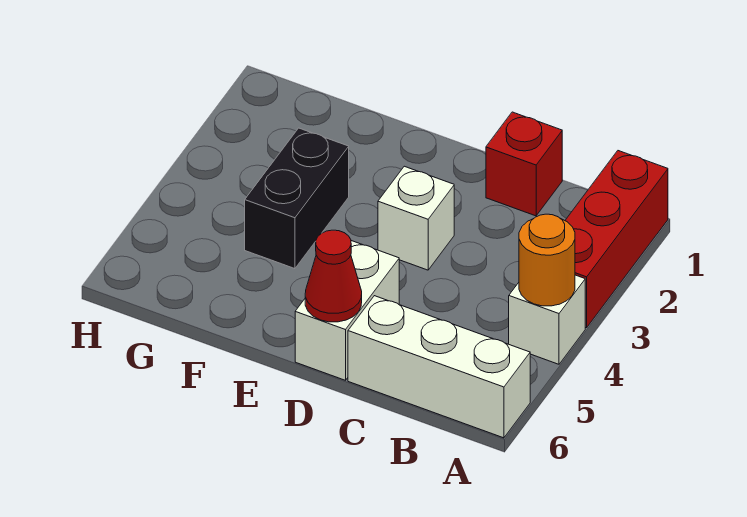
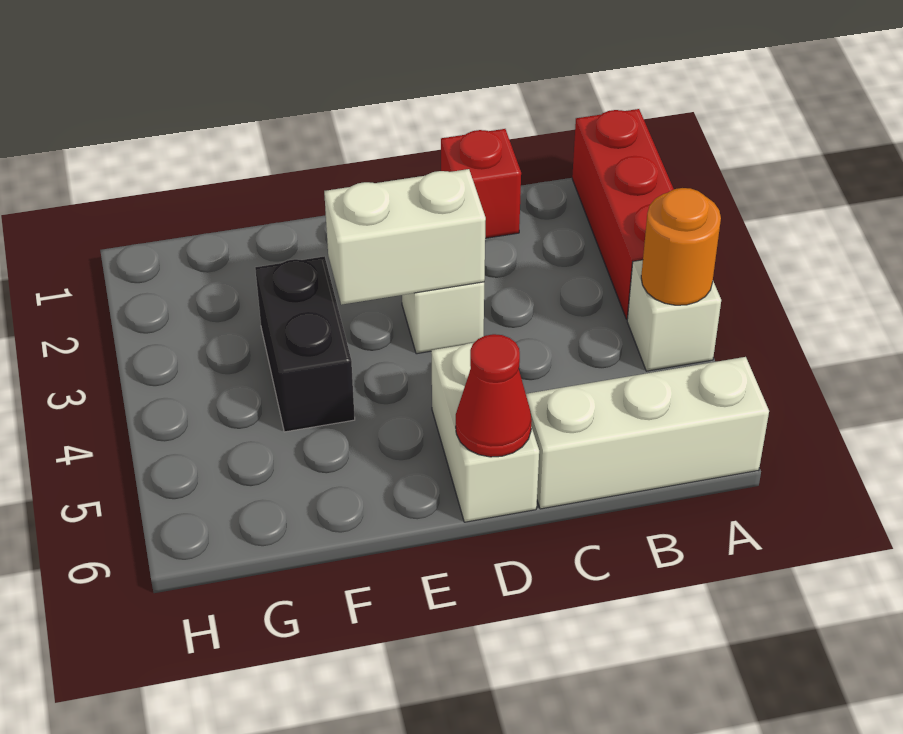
none -> white brick D3:E3 level 2

